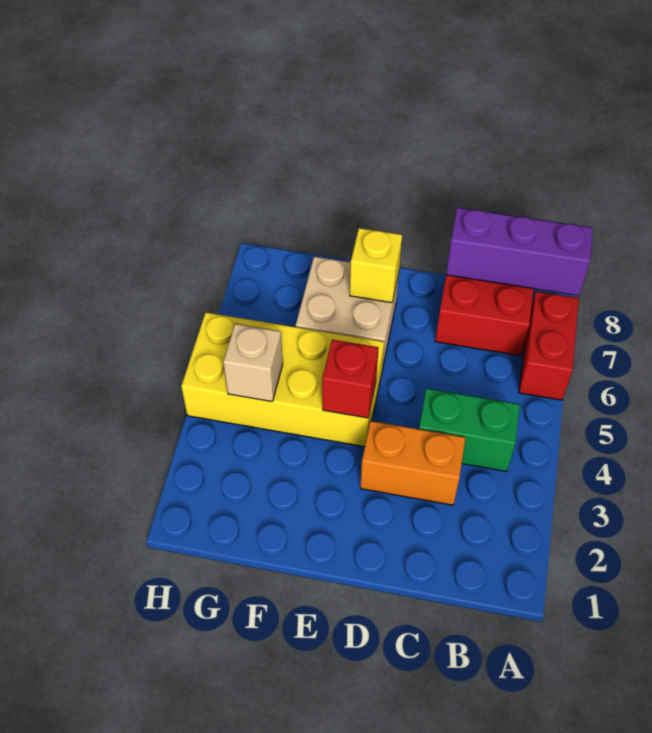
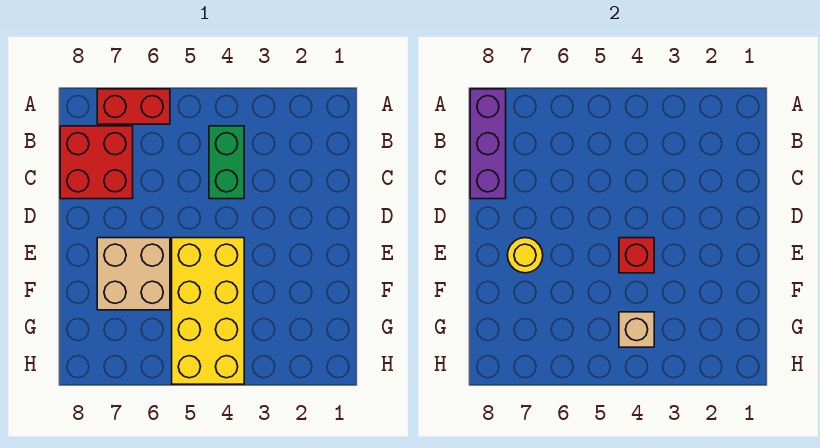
orange brick C3:D3 level 1 -> none
yellow brick E7 level 2 -> yellow round brick E7 level 2

